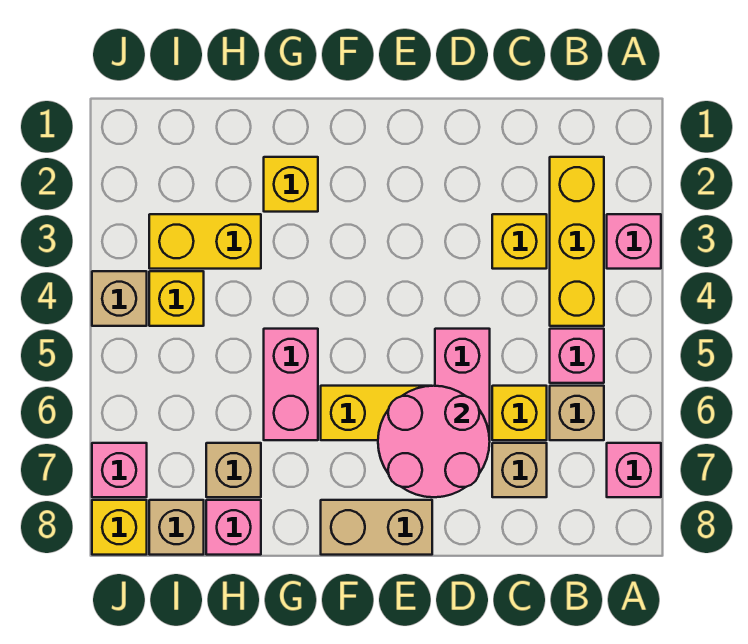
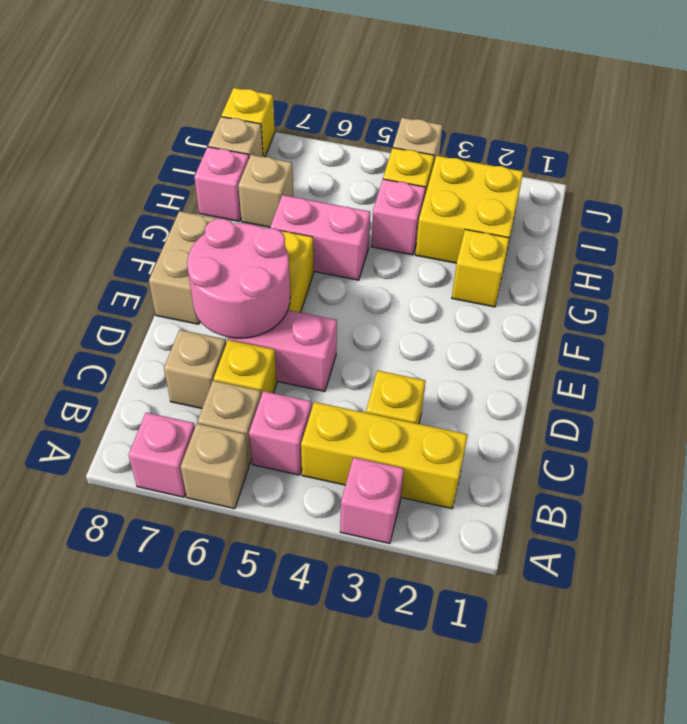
none -> tan brick A6 level 1
yellow brick H3:I3 level 1 -> yellow brick H2:I3 level 1
pink brick J7 level 1 -> pink brick H4 level 1

